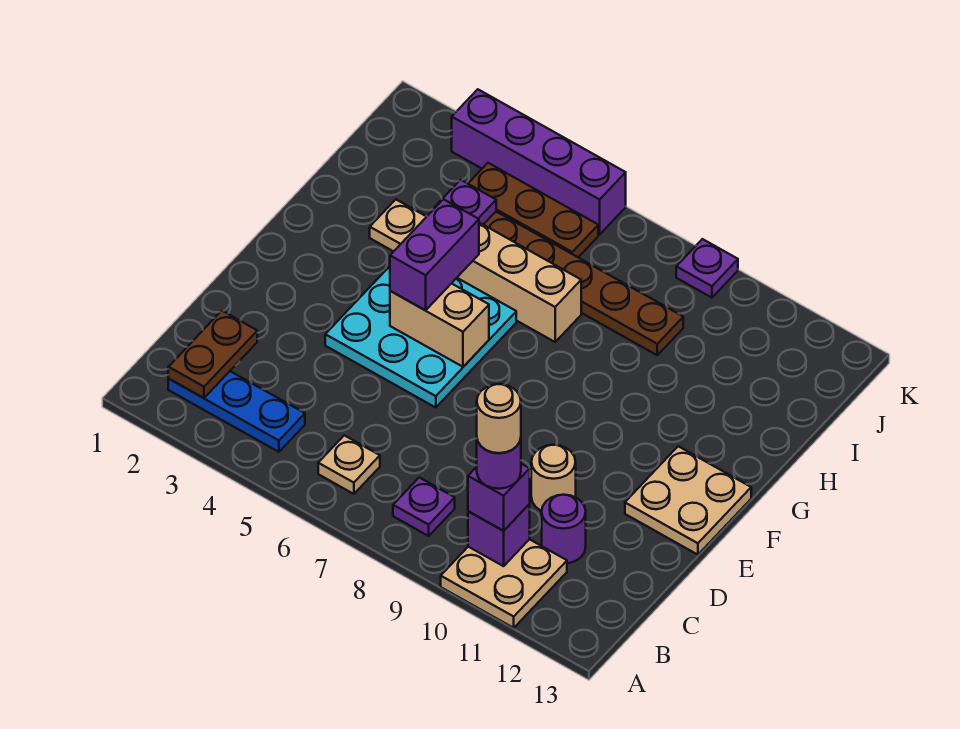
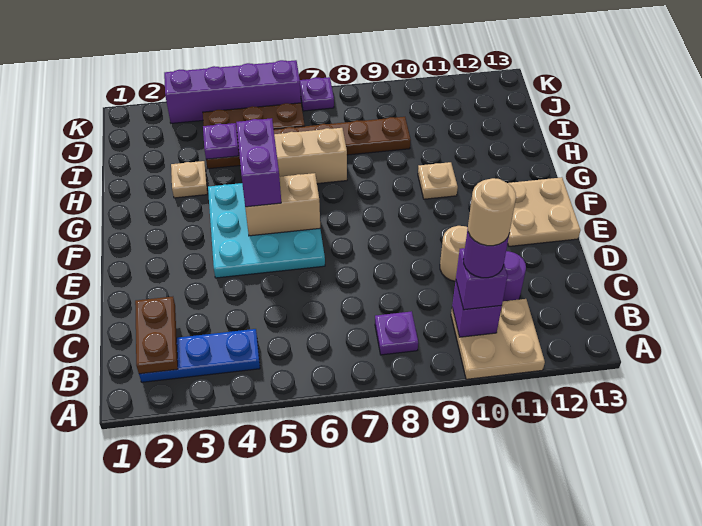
tan plate B6 level 1 -> tan plate G10 level 1
purple plate K9 level 1 -> purple plate K7 level 1

